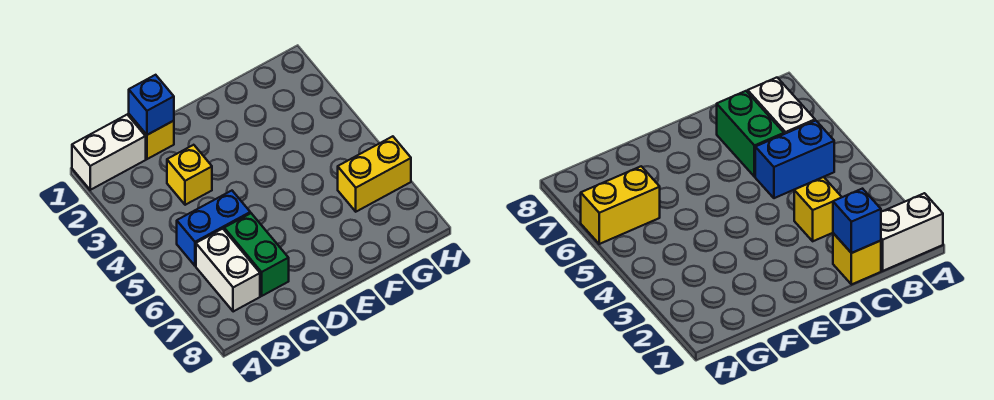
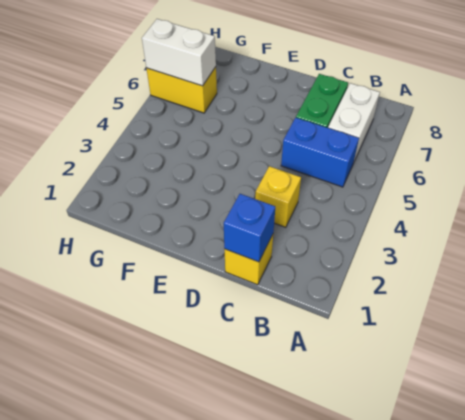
white brick A1:B1 level 1 -> white brick G6:H6 level 2

